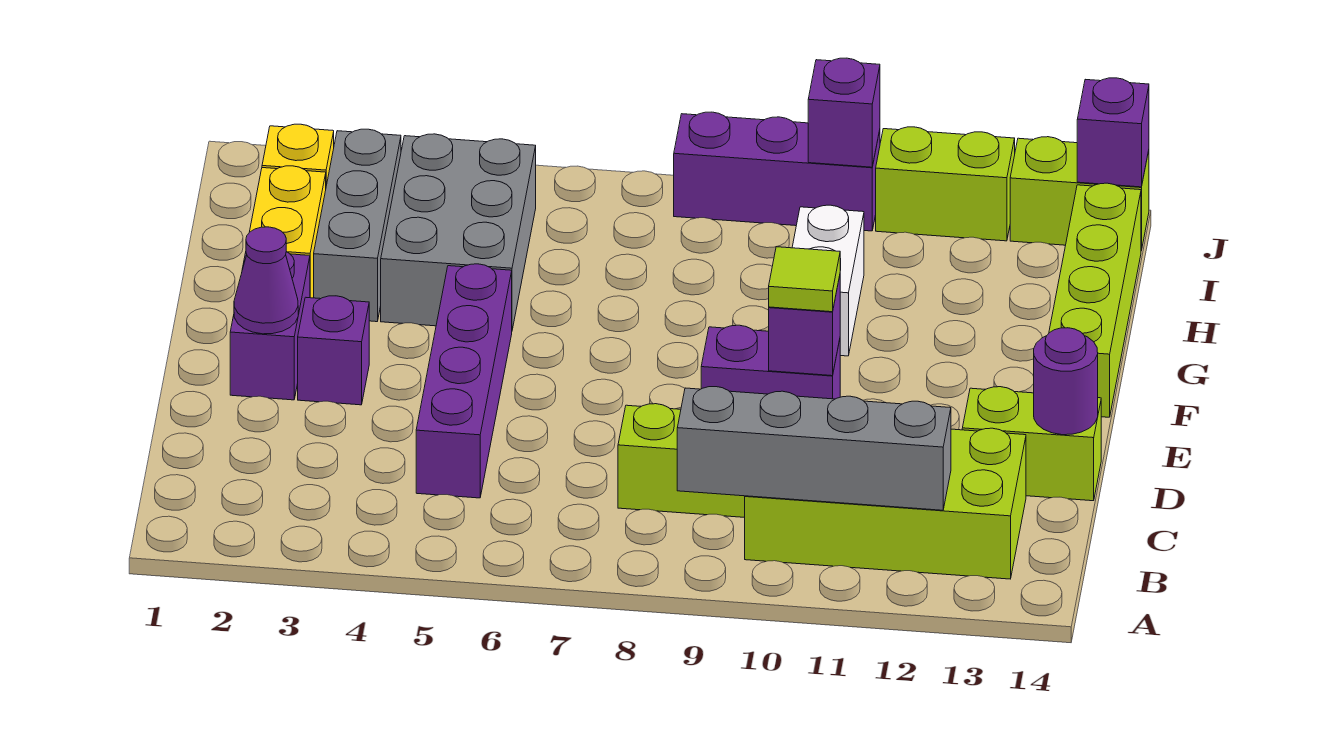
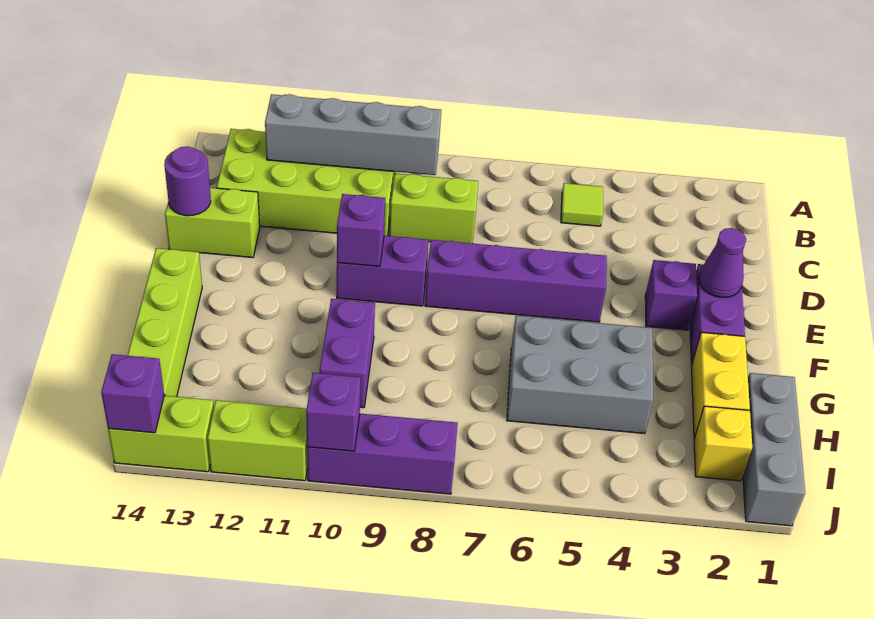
purple brick C5:F5 level 1 -> purple brick E5:E8 level 1
lime tile E10 level 3 -> lime tile B5 level 1
grey brick G3:I3 level 1 -> grey brick H1:J1 level 1
grey brick G4:I5 level 1 -> grey brick G4:H6 level 1
white brick G10:H10 level 1 -> purple brick G10:H10 level 1

